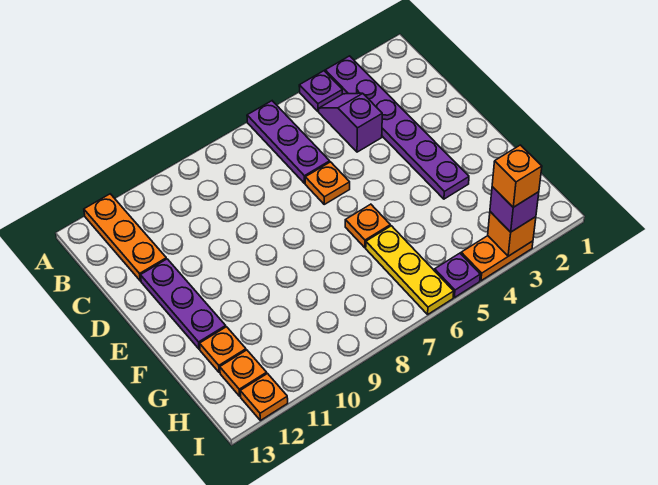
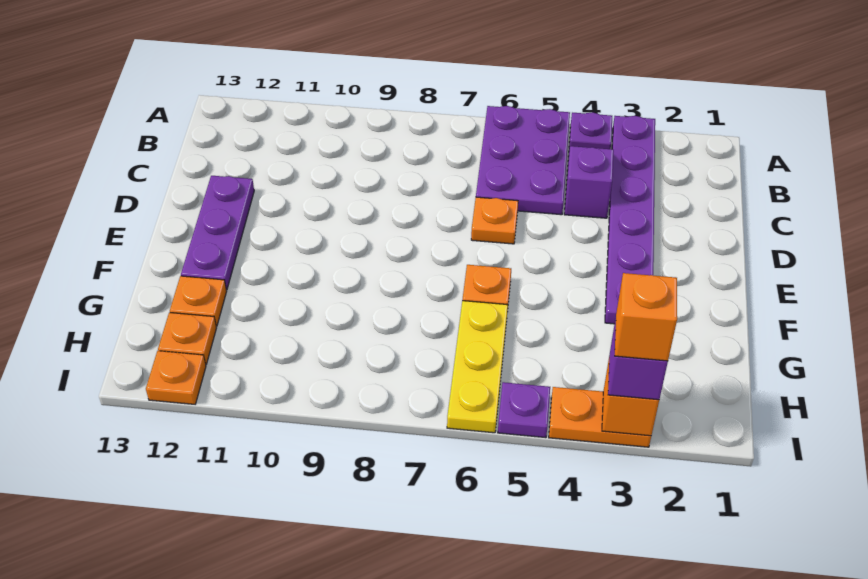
purple plate A6:C6 level 1 -> purple plate A5:C6 level 1
orange plate A12:C12 level 1 -> none

